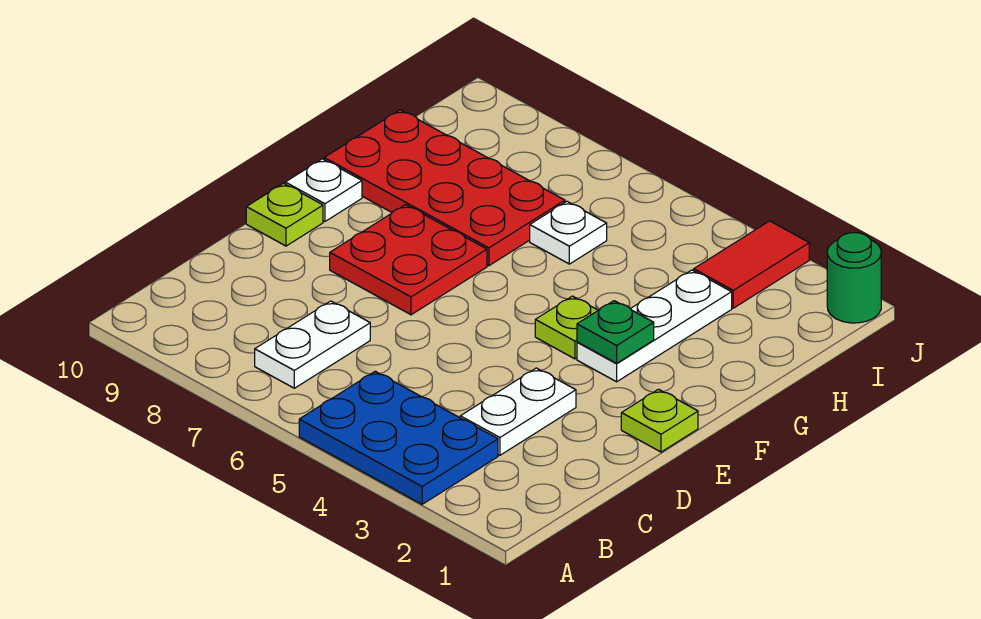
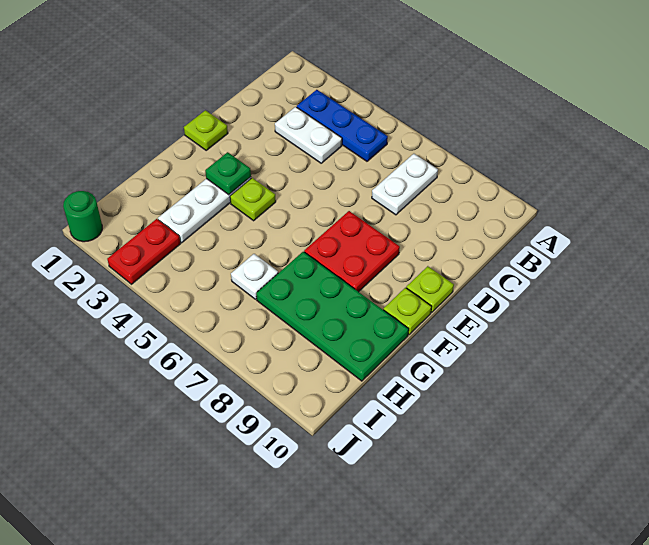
blue plate A3:B5 level 1 -> blue plate B3:B5 level 1
white plate C3:D3 level 1 -> white plate C3:C4 level 1
white plate F10 level 1 -> lime plate F10 level 1
red plate G7:H10 level 1 -> green plate G7:H10 level 1
red tile I3:J3 level 1 -> red plate I3:J3 level 1

